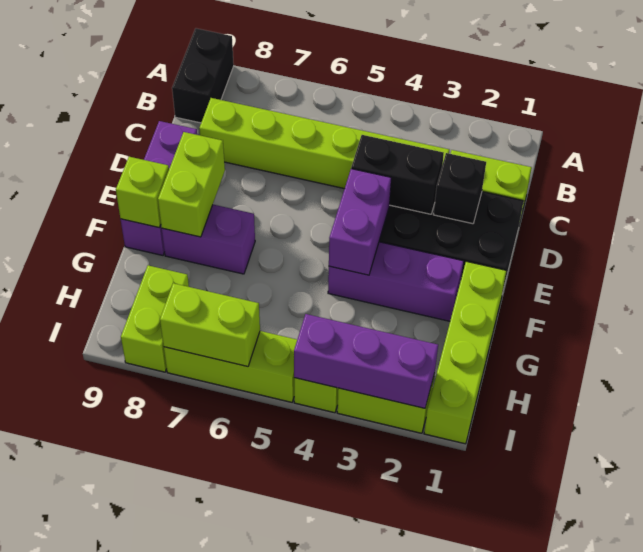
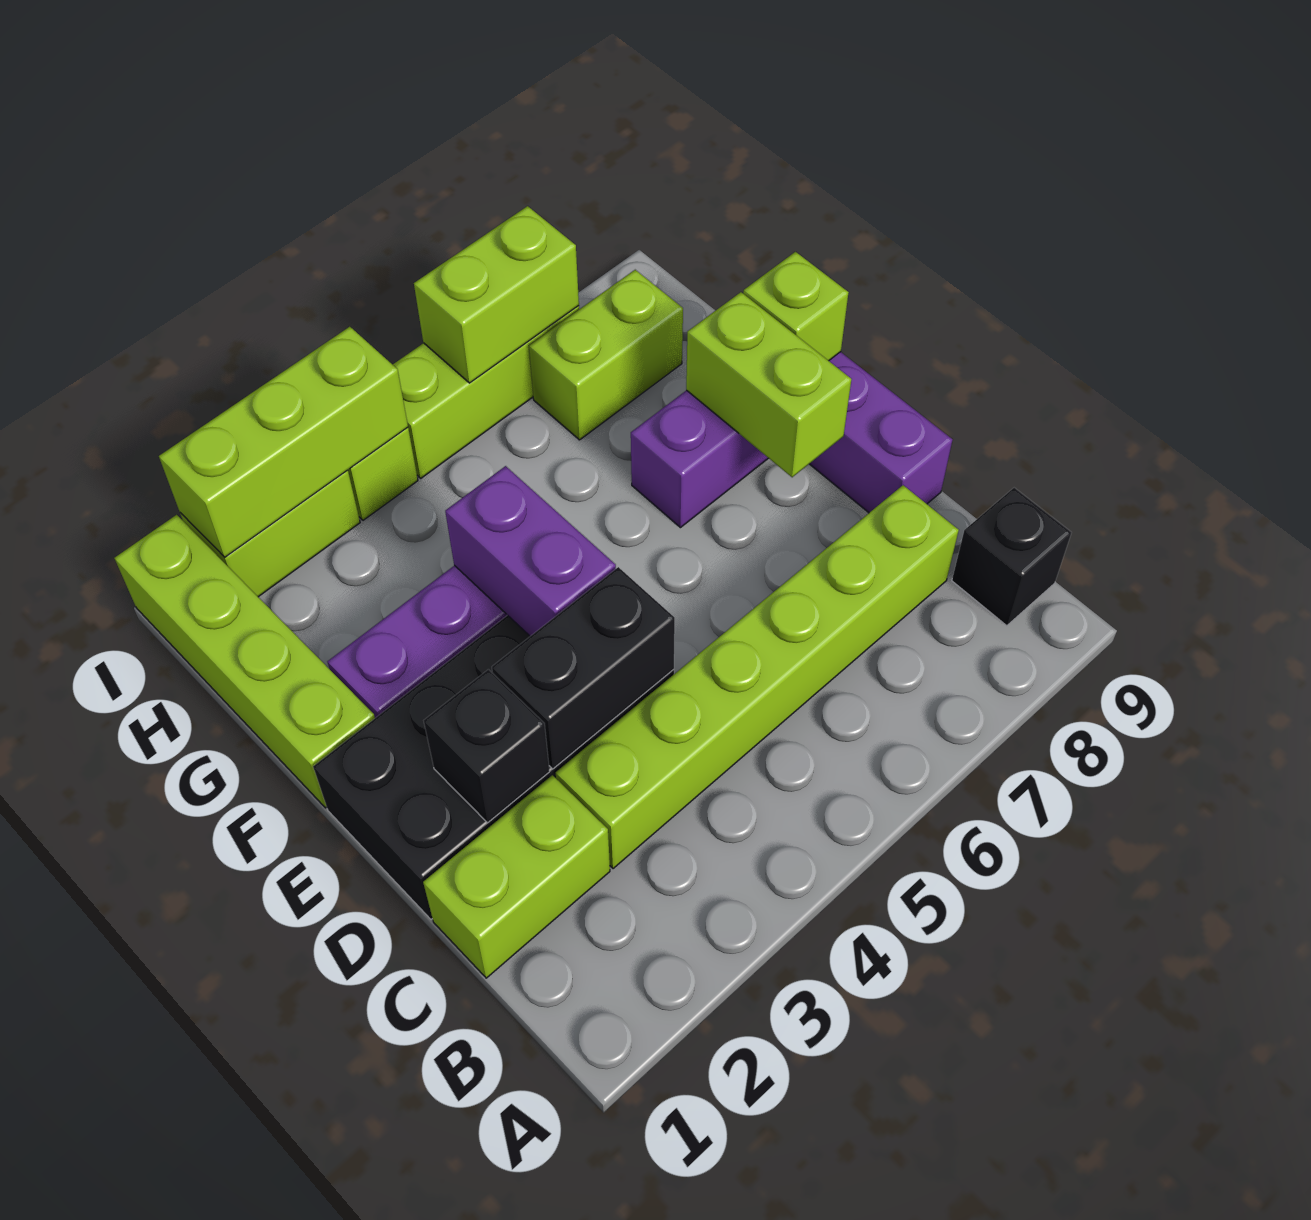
black brick A9:B9 level 1 -> black brick B9 level 1
lime brick H8:I8 level 1 -> lime brick H7:H8 level 1
purple brick I2:I4 level 2 -> lime brick I2:I4 level 2

